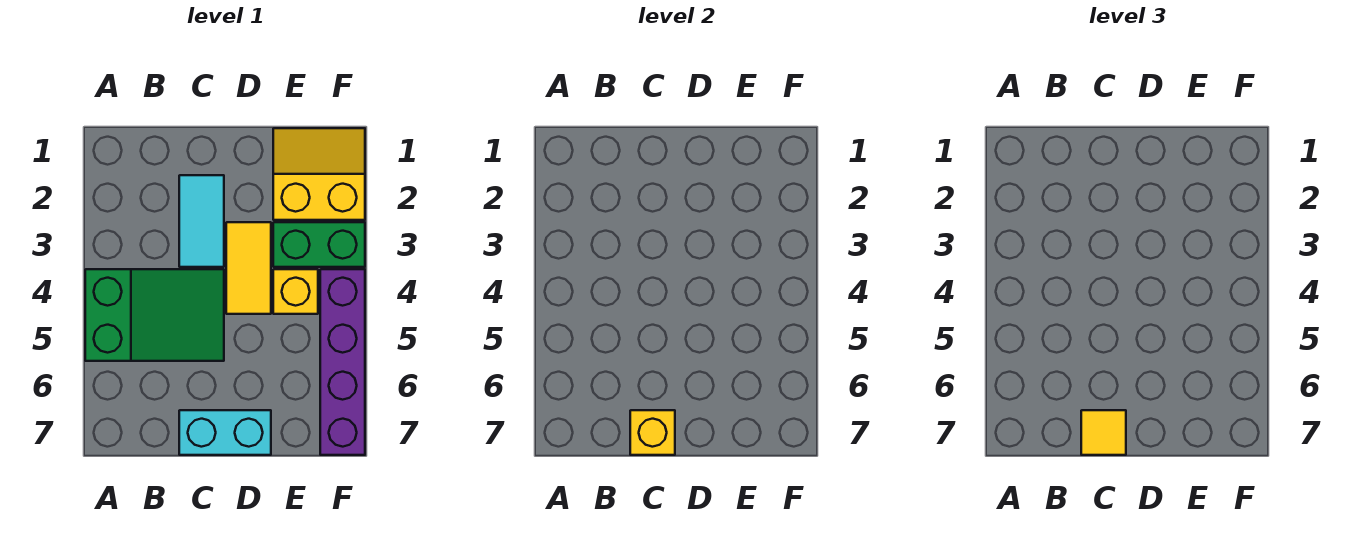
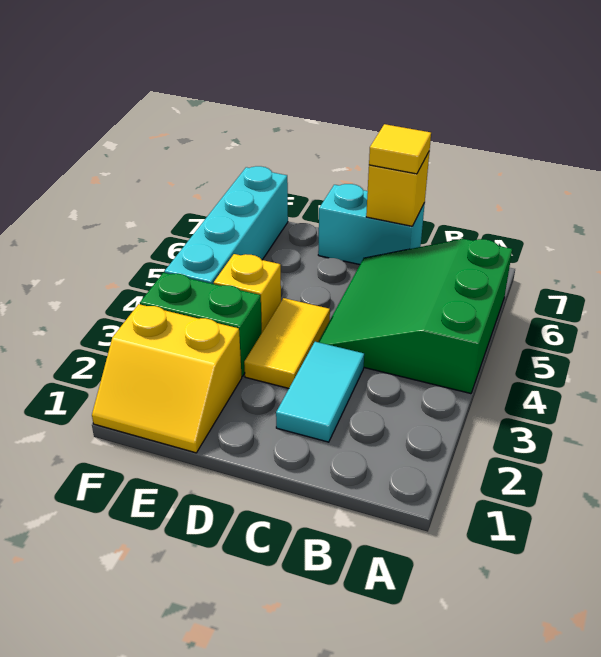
green slope A4:C5 level 1 top A -> green slope A4:C6 level 1 top A
purple brick F4:F7 level 1 -> cyan brick F4:F7 level 1

